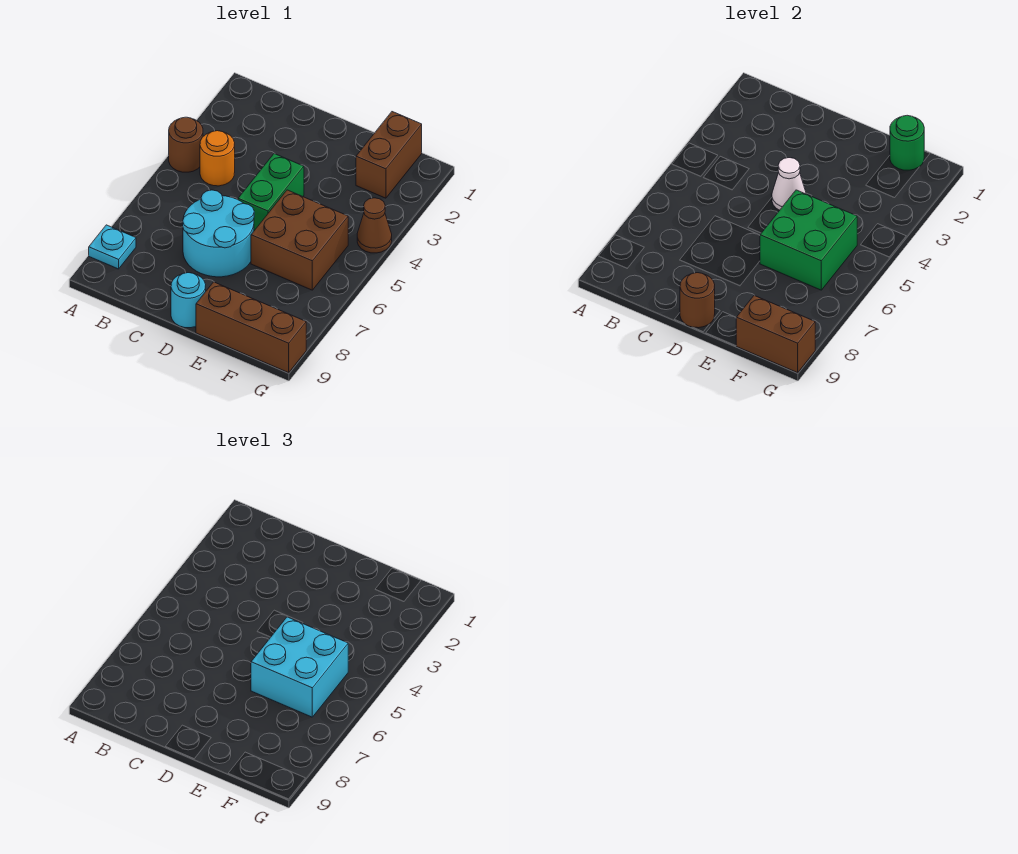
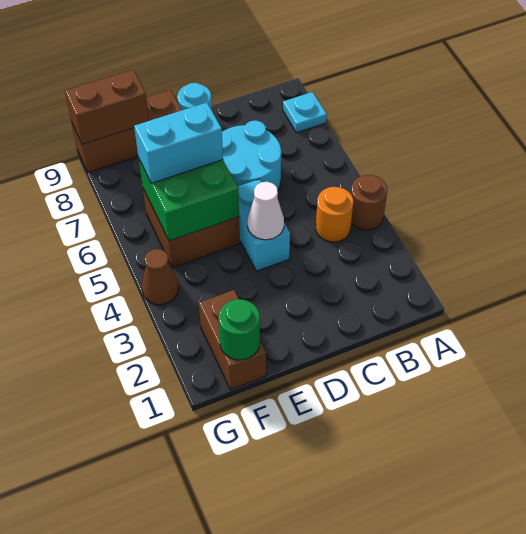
green brick D4:D5 level 1 -> cyan brick D4:D5 level 1
brown round brick D9 level 2 -> none
cyan brick E5:F6 level 3 -> cyan brick E6:F6 level 3

